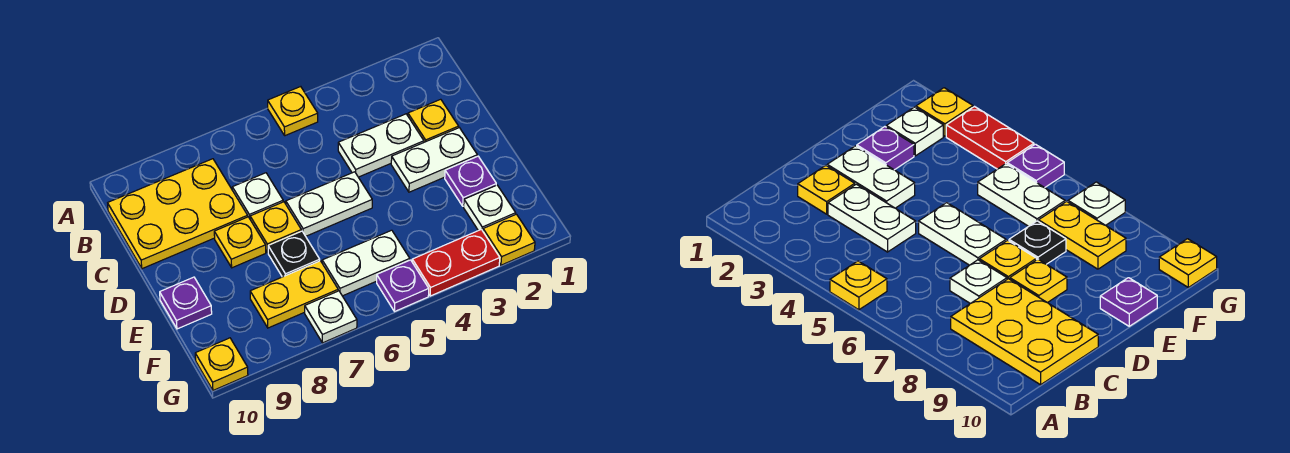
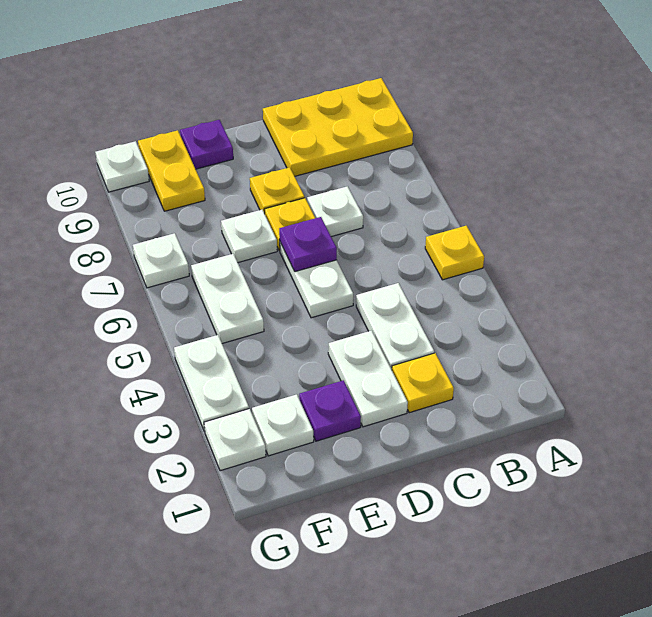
yellow plate B8:C10 level 1 -> yellow plate A9:C10 level 1
black plate E7 level 1 -> white plate E7 level 1
yellow plate F7:F8 level 1 -> yellow plate F9:F10 level 1
yellow plate G2 level 1 -> white plate G2 level 1
red plate G3:G4 level 1 -> white plate G3:G4 level 1
purple plate G5 level 1 -> purple plate D6 level 2
yellow plate G10 level 1 -> white plate G10 level 1

